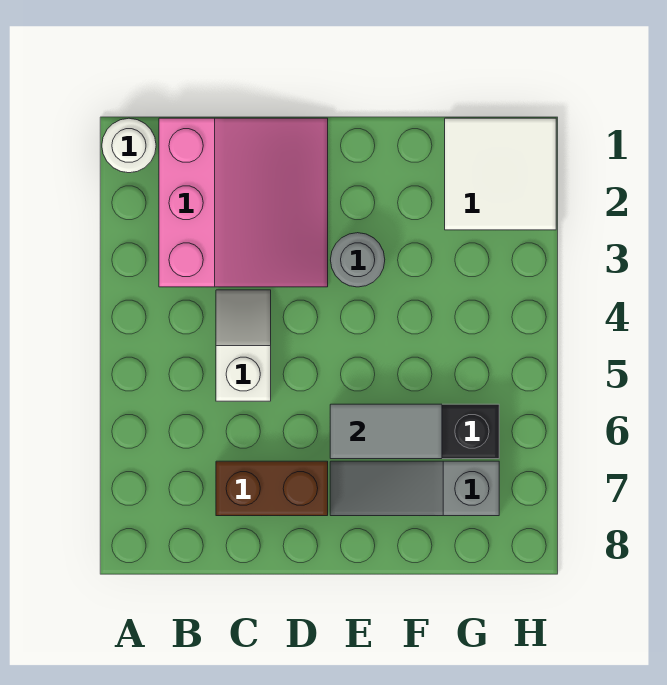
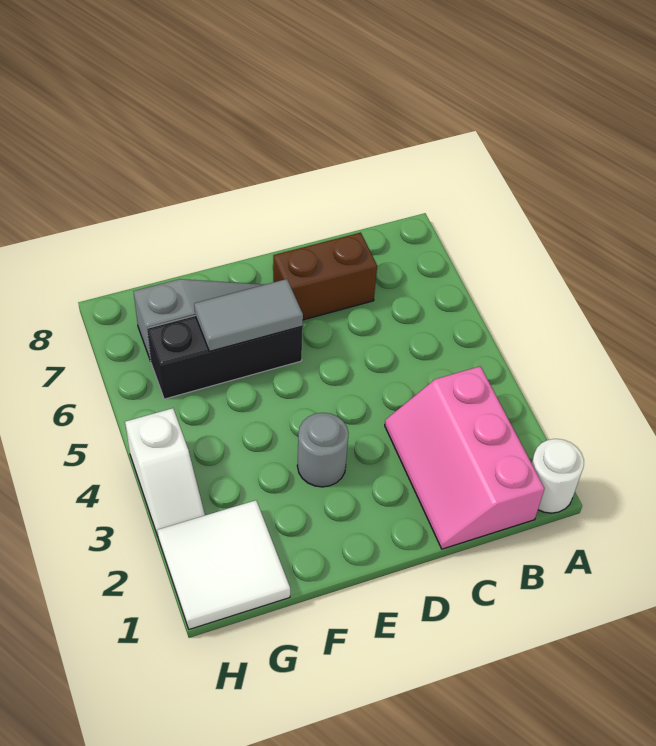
pink slope B1:D3 level 1 top B -> pink slope B1:C3 level 1 top B
white slope C4:C5 level 1 top 5 -> white slope H3:H4 level 1 top 4

